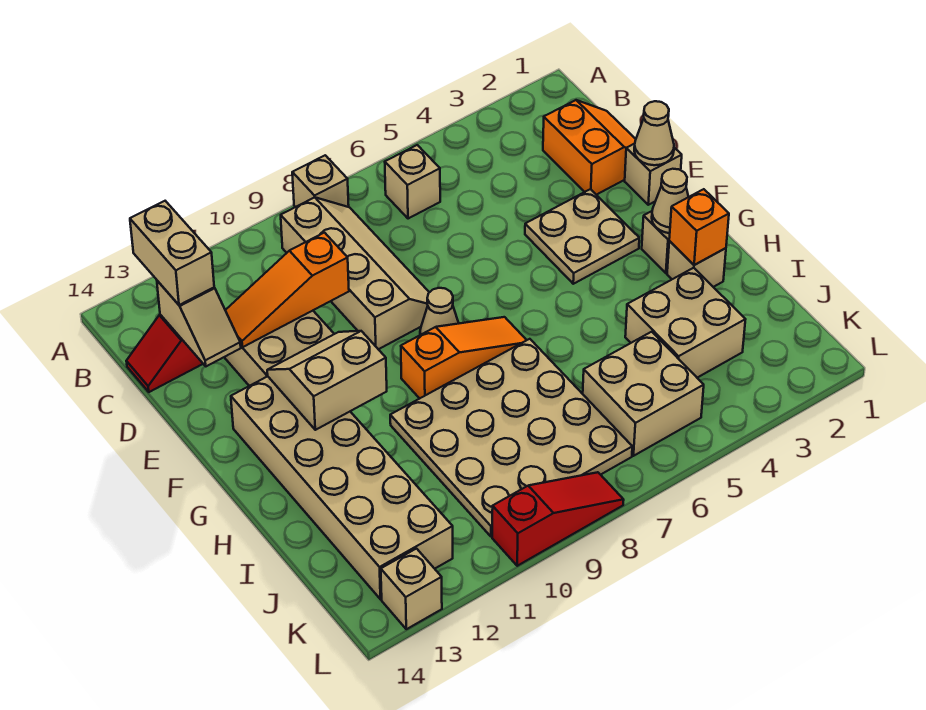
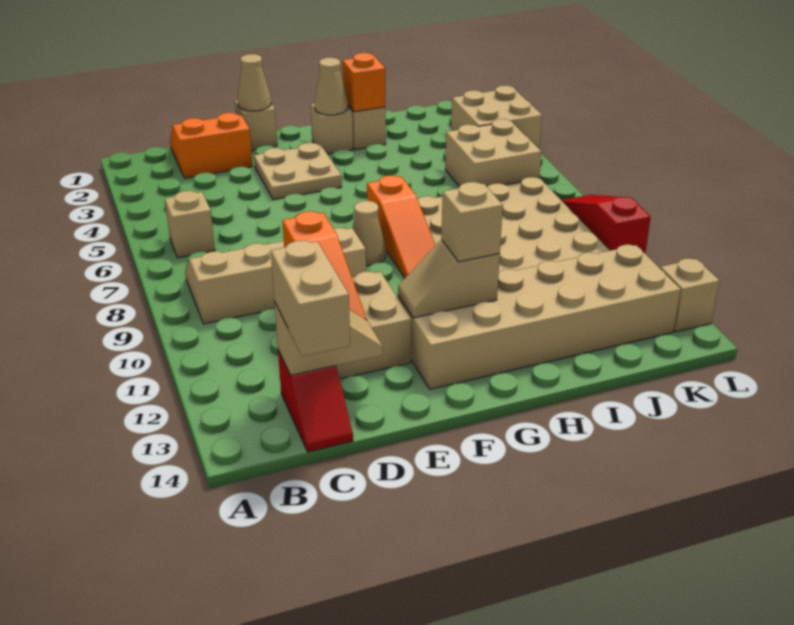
tan brick A8 level 1 -> tan brick G12 level 3
tan brick B13:C13 level 3 -> tan brick C13:C14 level 3
tan slope F11:G12 level 2 top G -> tan slope F12:G12 level 2 top G
orange slope G7:G9 level 1 top 9 -> orange slope G7:G9 level 1 top 7
tan brick I3:J4 level 1 -> tan brick K3:L4 level 1

